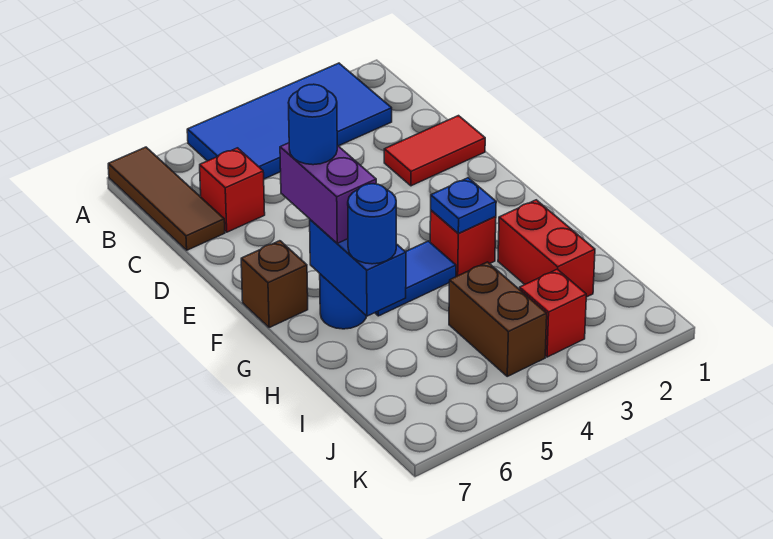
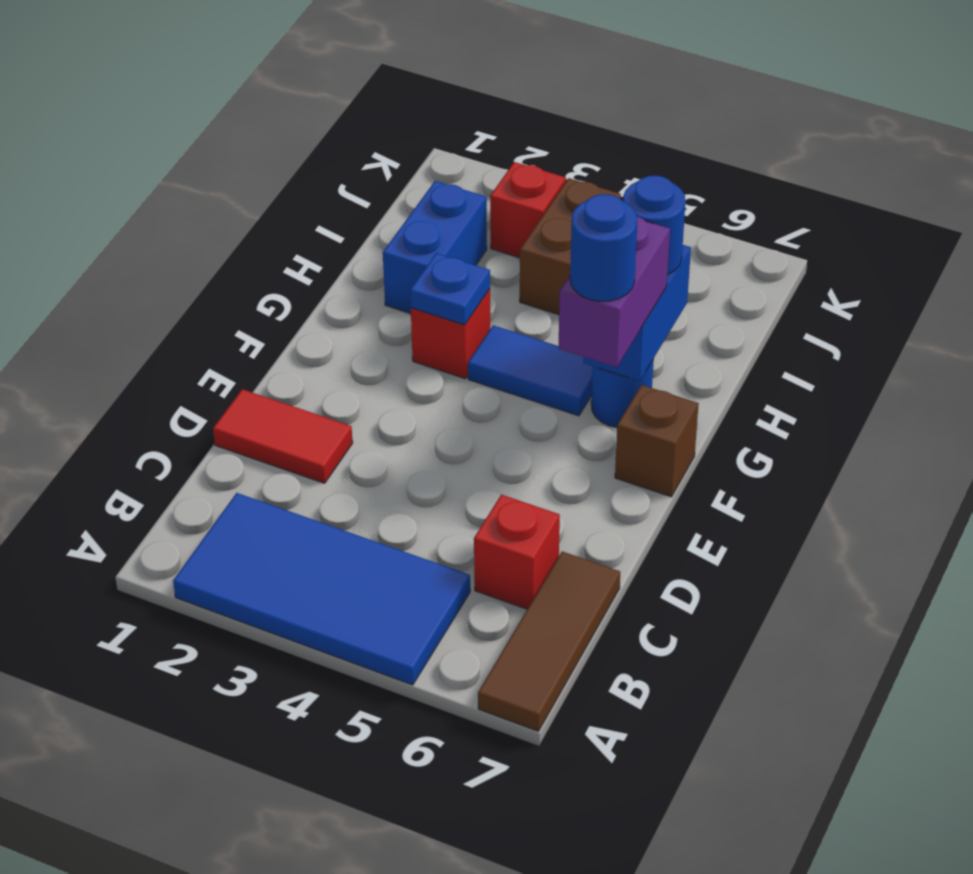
red brick H2:I2 level 1 -> blue brick H2:I2 level 1

